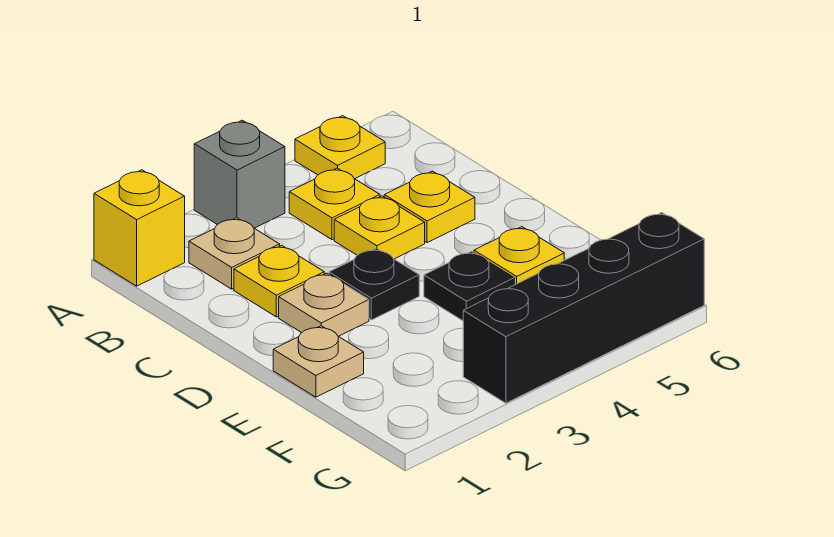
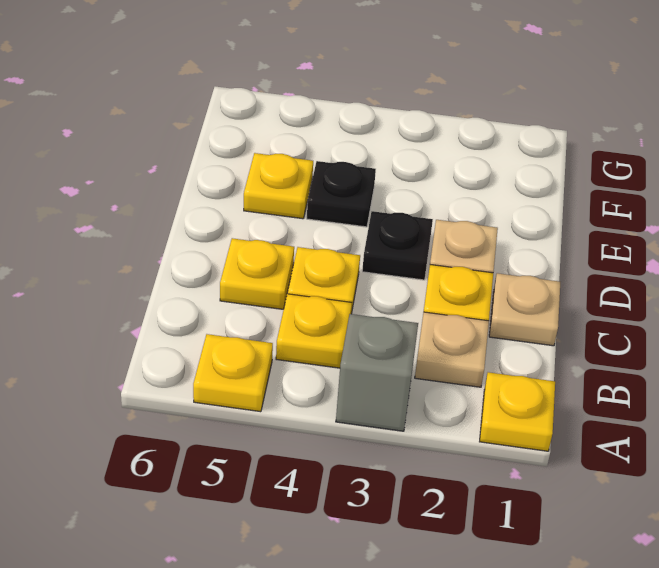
yellow brick A1 level 1 -> yellow plate A1 level 1
tan plate E1 level 1 -> tan plate C1 level 1
black brick G3:G6 level 1 -> none

